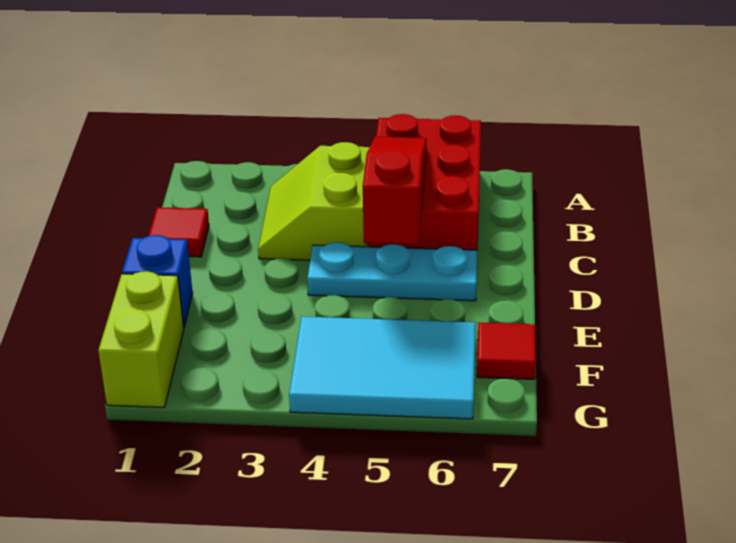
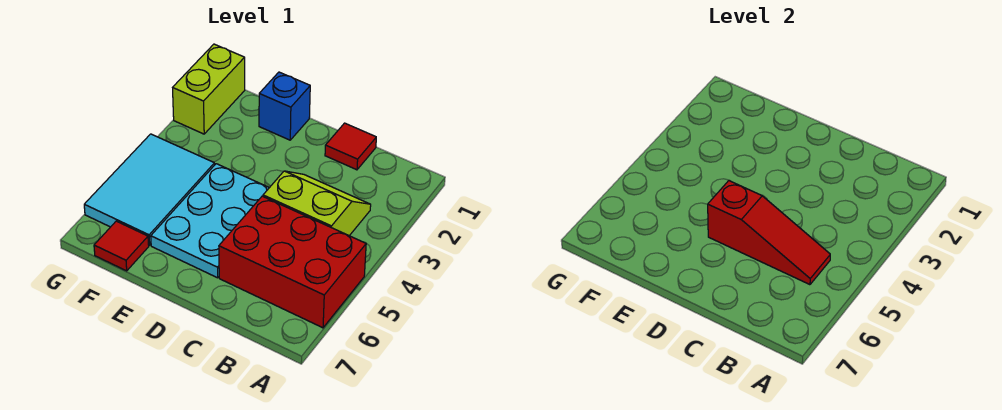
cyan plate D4:D6 level 1 -> cyan plate D4:E6 level 1
lime brick F1:G1 level 1 -> lime brick G1:G2 level 1

